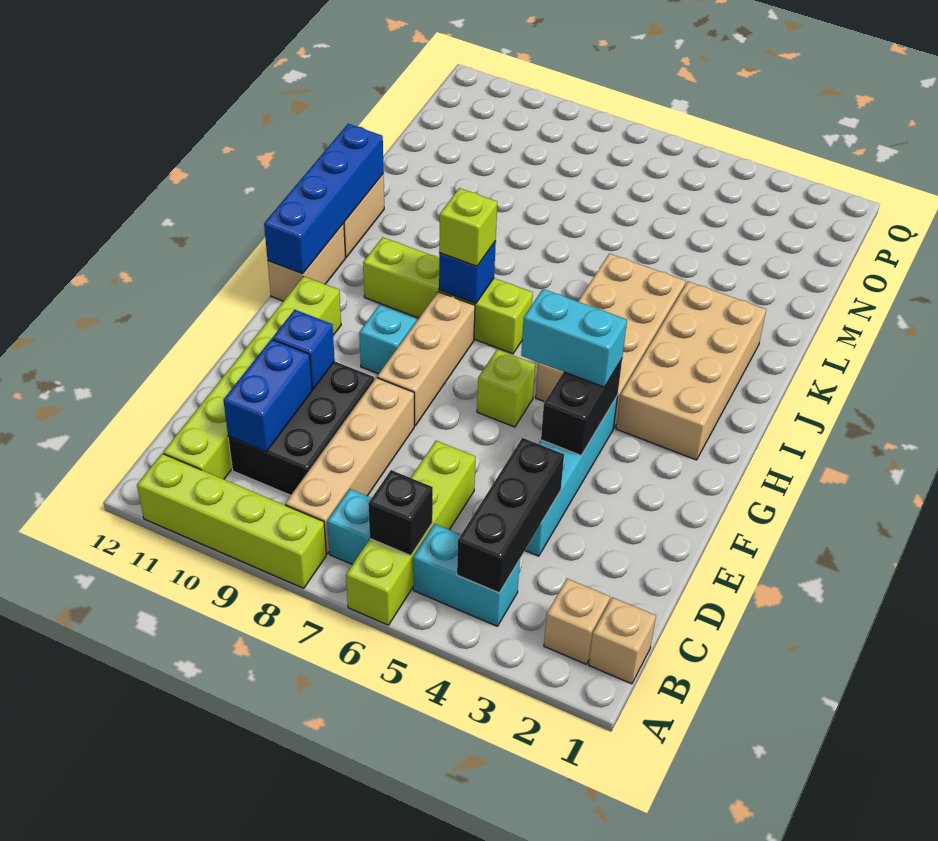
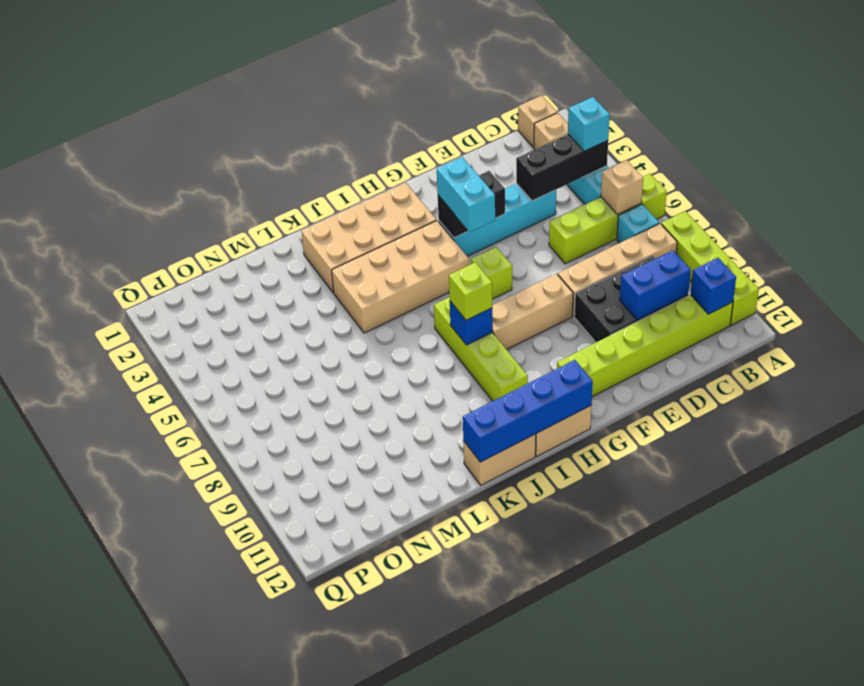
black brick B6 level 2 -> tan brick B6 level 2
blue brick E10 level 2 -> blue brick B11 level 2
cyan brick G9 level 1 -> cyan brick B4 level 3

